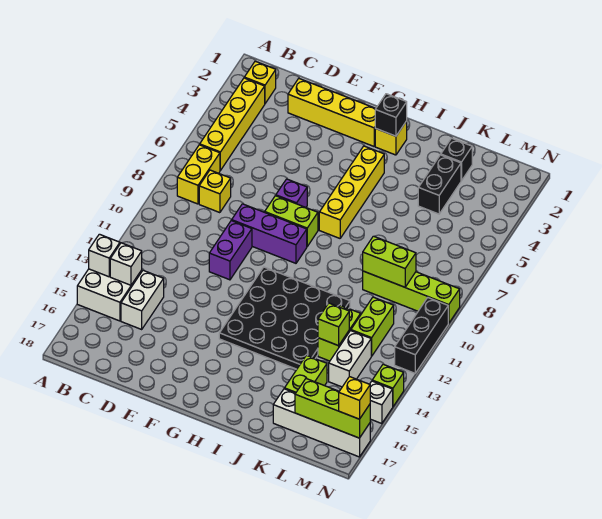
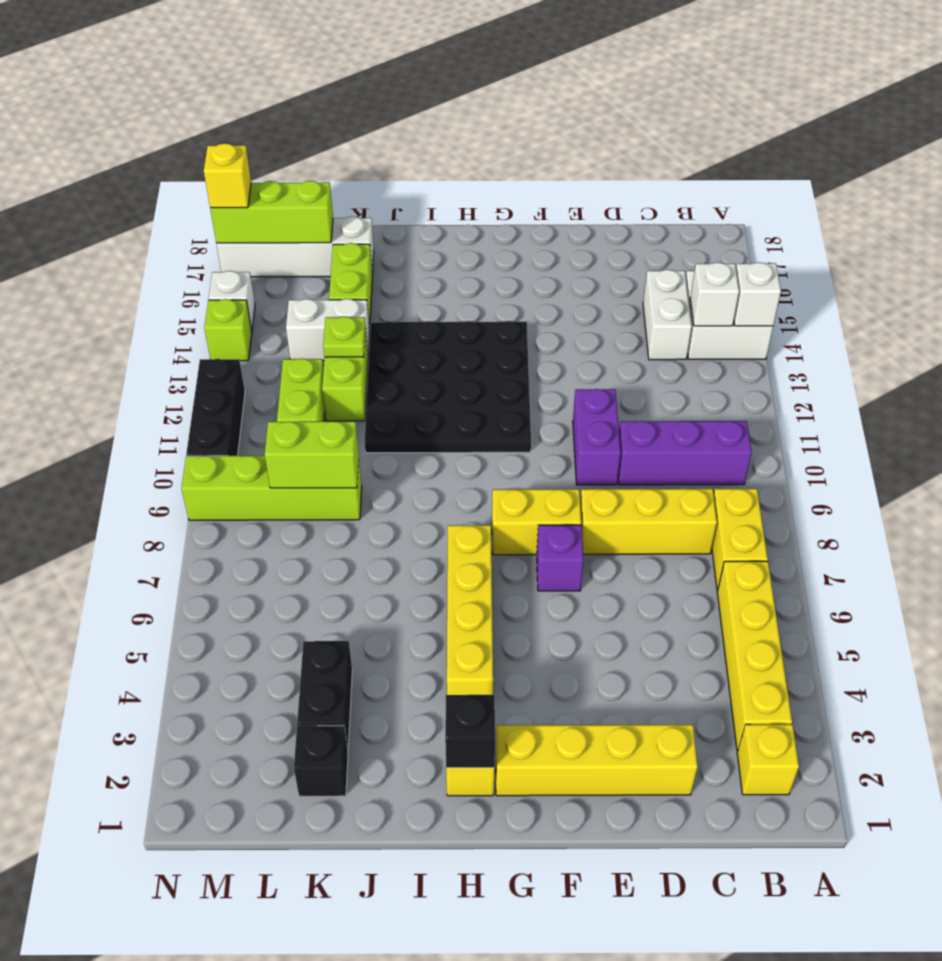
yellow brick C8 level 1 -> yellow brick C8:E8 level 1
purple brick E9:G9 level 1 -> purple brick B10:D10 level 1
lime brick F8:G8 level 1 -> yellow brick F8:G8 level 1
lime brick K13 level 2 -> lime plate K13 level 2
white brick L13:L14 level 1 -> white brick K14:L14 level 1

